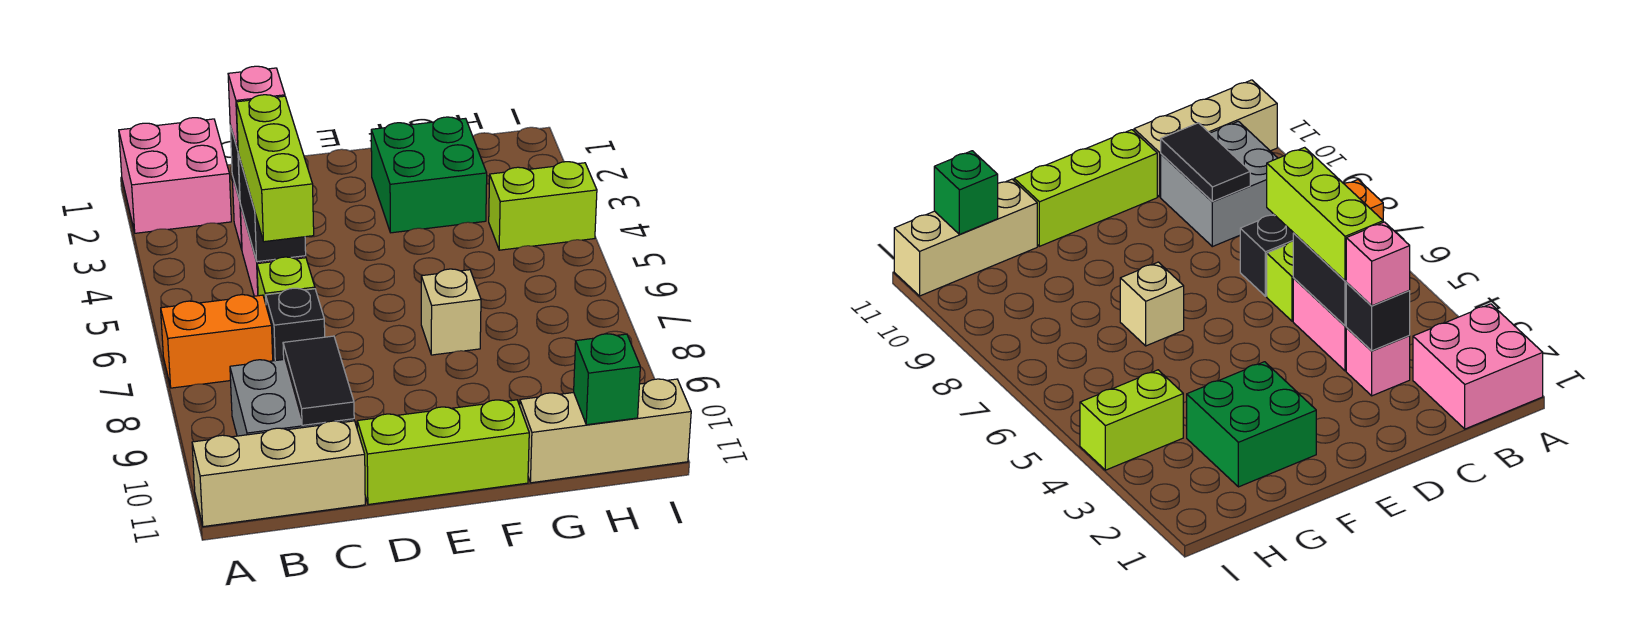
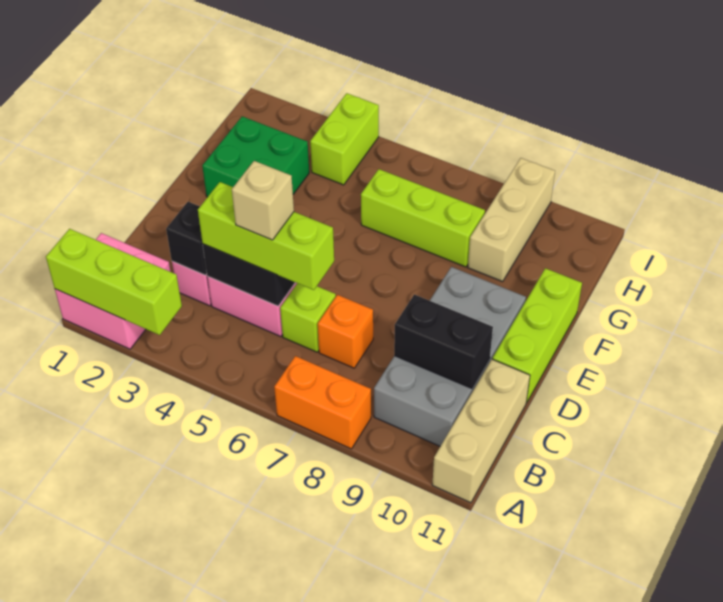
none -> lime brick A1:A3 level 2
orange brick A7:B7 level 1 -> orange brick A7:A8 level 1
grey brick B9:C10 level 1 -> grey brick B9:E10 level 1
pink brick C3 level 3 -> none
black brick C7 level 1 -> orange brick C7 level 1
black tile C9:C10 level 2 -> black brick C9:C10 level 2
tan brick F7 level 1 -> tan brick C5 level 4
none -> lime brick G6:G8 level 1
tan brick G11:I11 level 1 -> tan brick G9:I9 level 1
green brick H11 level 2 -> none

